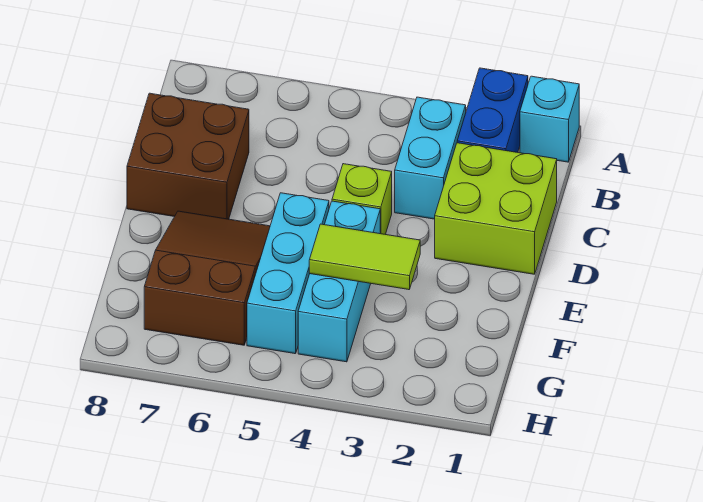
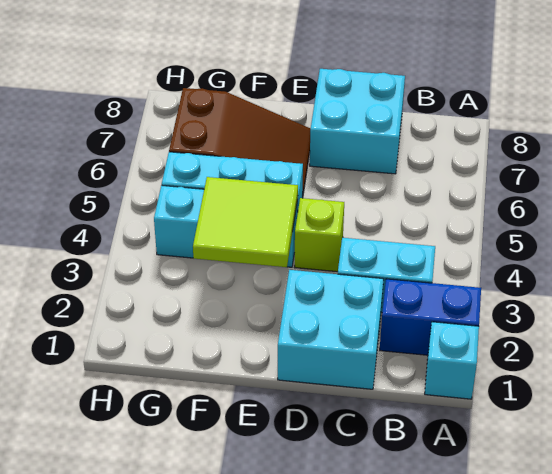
lime brick C1:D2 level 1 -> cyan brick C1:D2 level 1
brown brick C7:D8 level 1 -> cyan brick C7:D8 level 1
lime tile F3:F4 level 2 -> lime tile E3:F4 level 2

